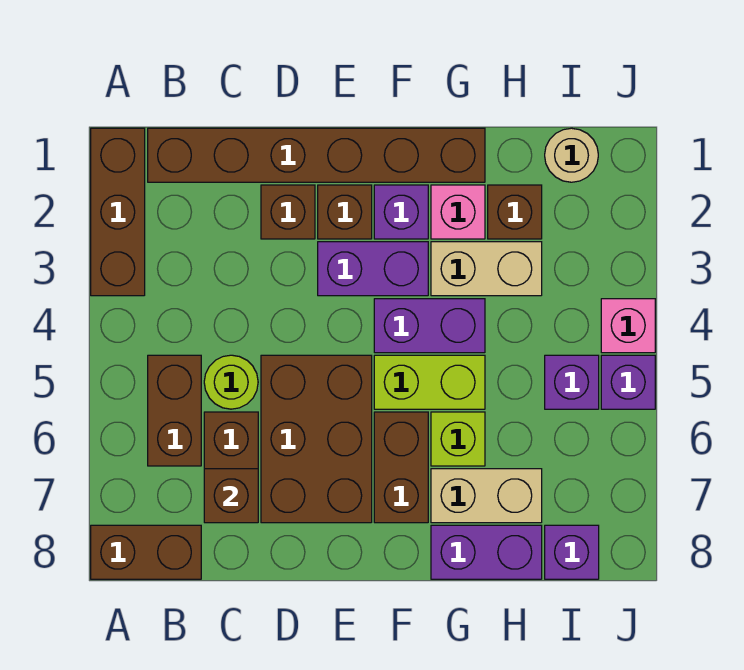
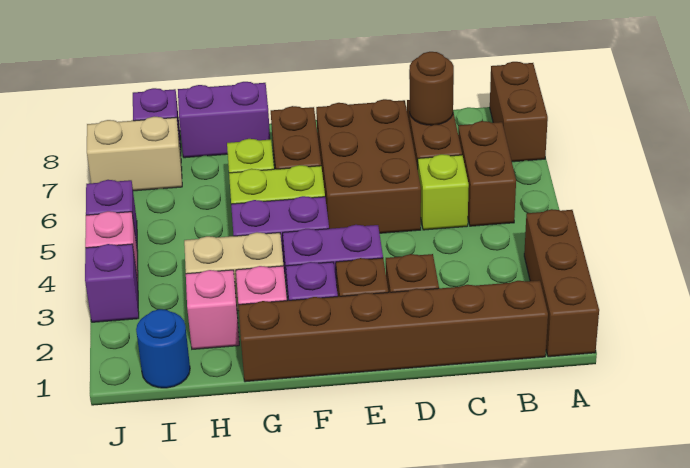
brown brick A8:B8 level 1 -> brown brick A7:A8 level 1
lime round brick C5 level 1 -> lime brick C5 level 1
brown brick C7 level 2 -> brown round brick C7 level 2
tan brick G7:H7 level 1 -> tan brick I7:J7 level 1
brown brick H2 level 1 -> pink brick H2 level 1
tan round brick I1 level 1 -> blue round brick I1 level 1
purple brick I5 level 1 -> purple brick J3 level 1

